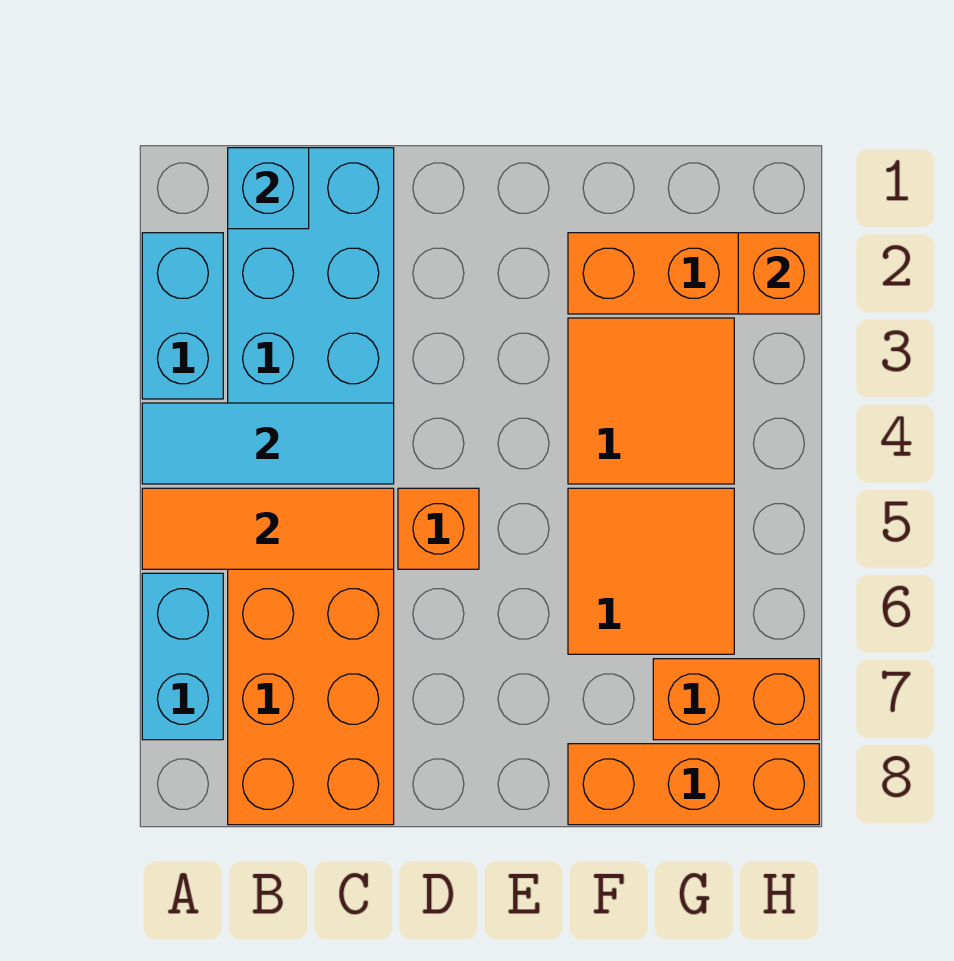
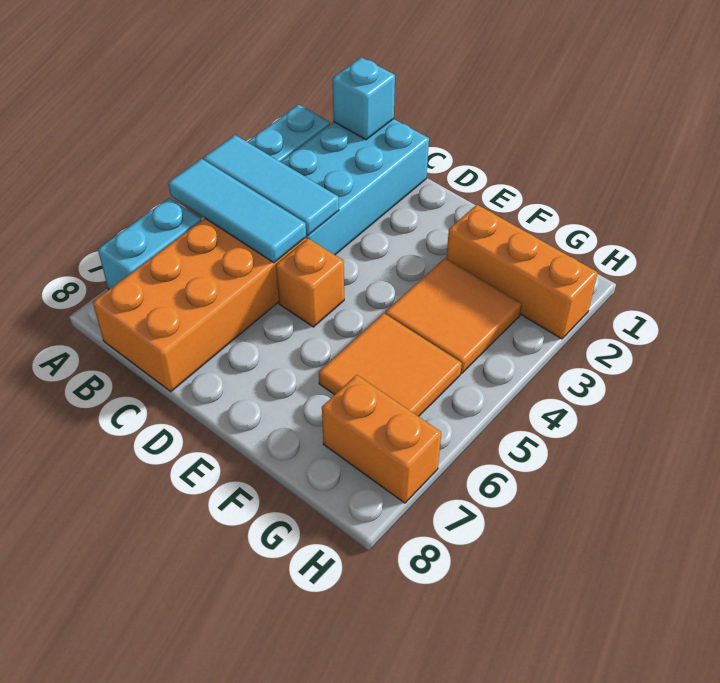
orange tile A5:C5 level 2 -> cyan tile A5:C5 level 2
orange brick F8:H8 level 1 -> none
orange brick H2 level 2 -> none

